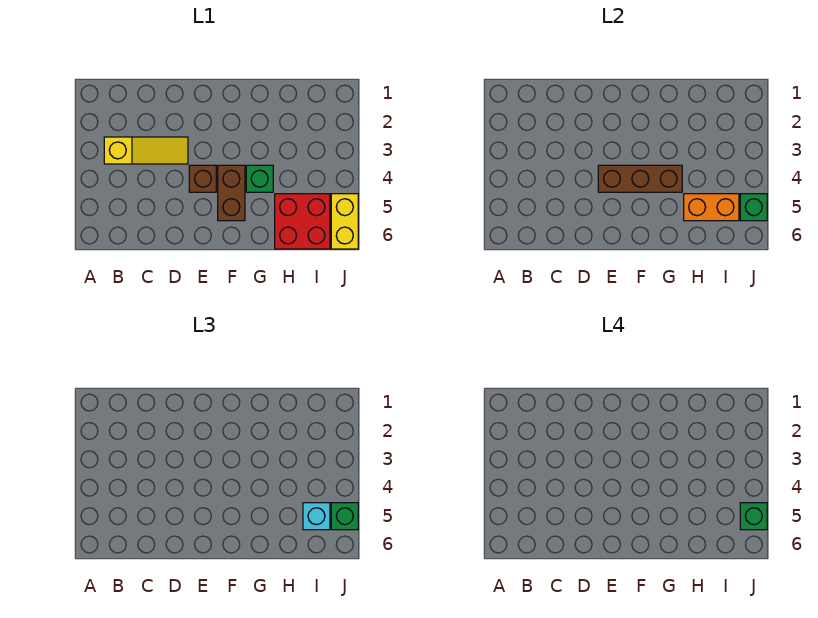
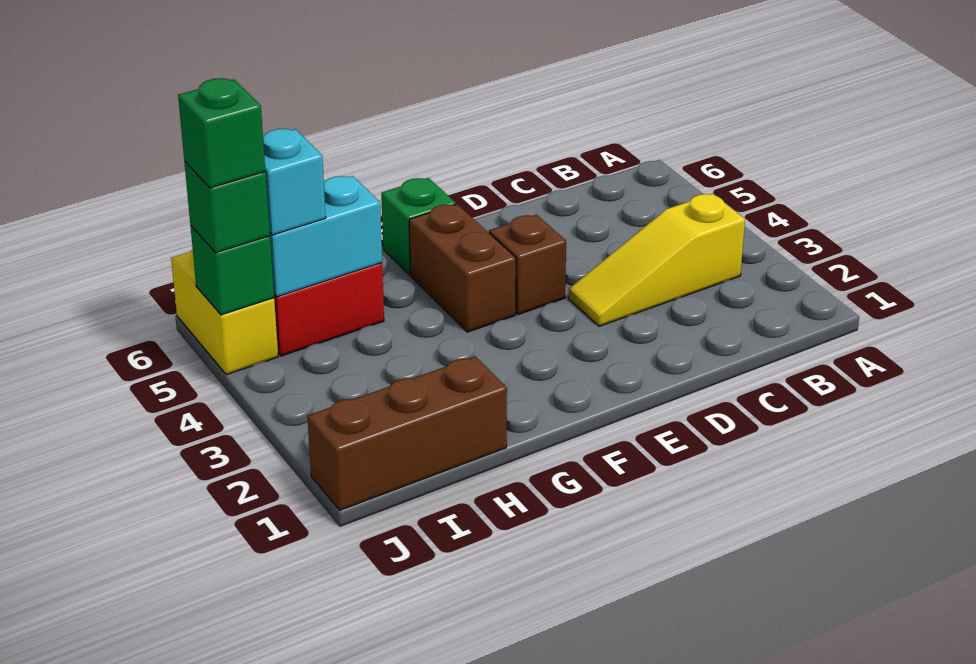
brown brick E4:G4 level 2 -> brown brick H1:J1 level 1
green brick G4 level 1 -> green brick F6 level 1
orange brick H5:I5 level 2 -> cyan brick H5:I5 level 2

